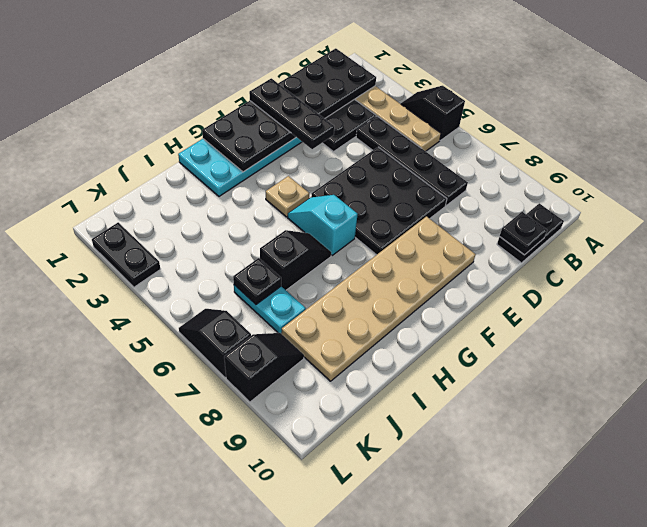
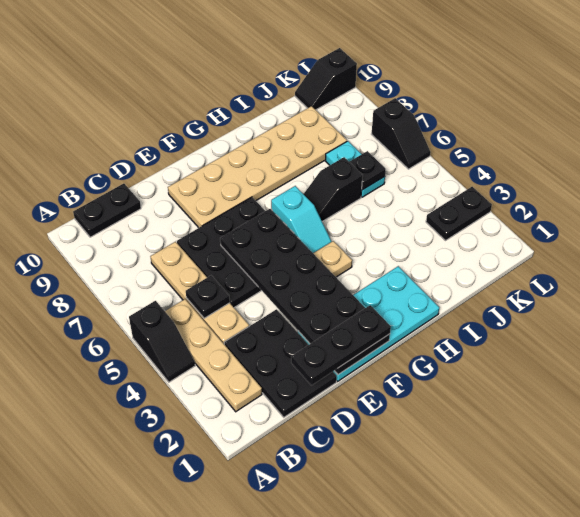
black plate B1:G2 level 2 -> black plate E1:F6 level 2
black plate C4:C7 level 1 -> tan plate C4:C7 level 1
black plate C10 level 2 -> black plate C5 level 2
black plate E1:E3 level 3 -> black plate D1:F1 level 3
black slope K8:L8 level 1 top L -> black slope K10:L10 level 1 top L
black plate L2:L3 level 1 -> black plate K3:L3 level 1

